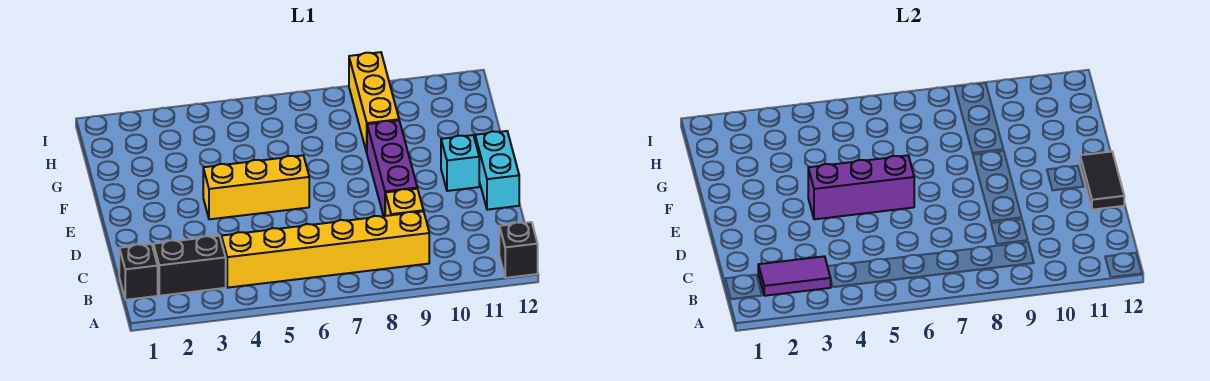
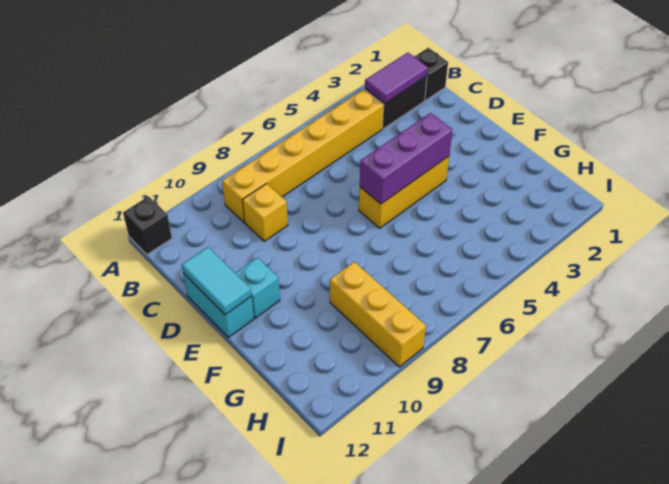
purple brick D9:F9 level 1 -> none
black tile D12:E12 level 2 -> cyan tile D12:E12 level 2

